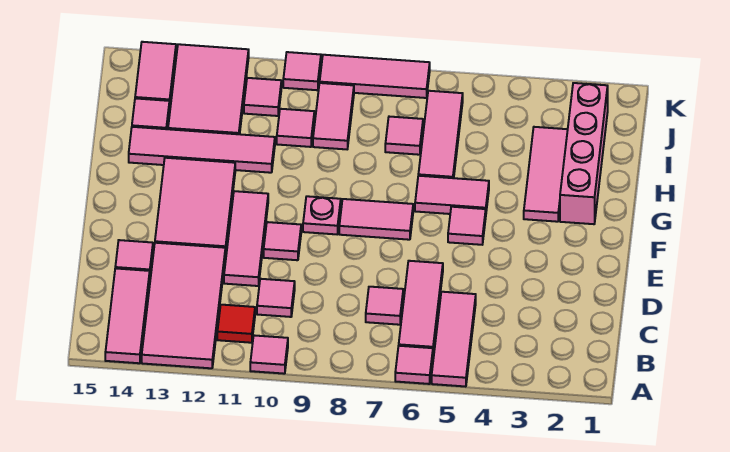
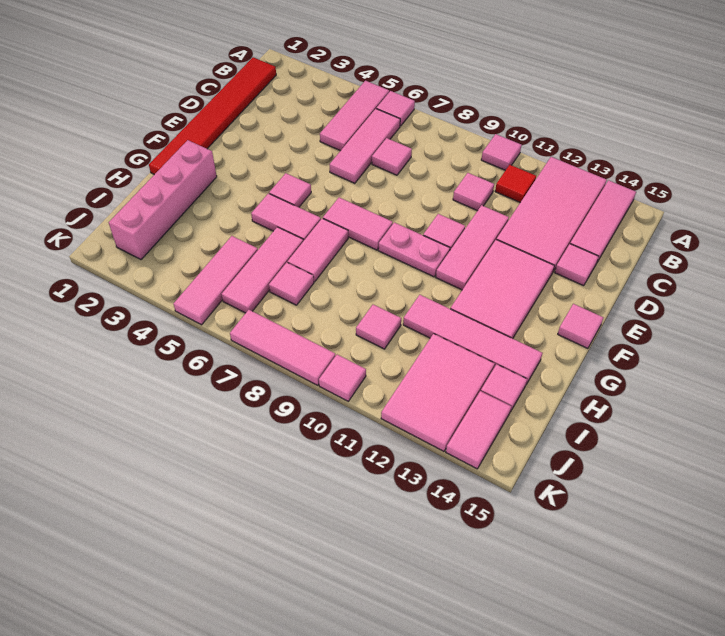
none -> red tile B1:G1 level 1
pink plate F9 level 1 -> pink plate F9:F10 level 1
pink tile G3:I3 level 1 -> pink tile I5:K5 level 1
pink tile I9:J9 level 1 -> pink tile G7:H7 level 1
pink tile J11 level 1 -> pink tile F15 level 1

